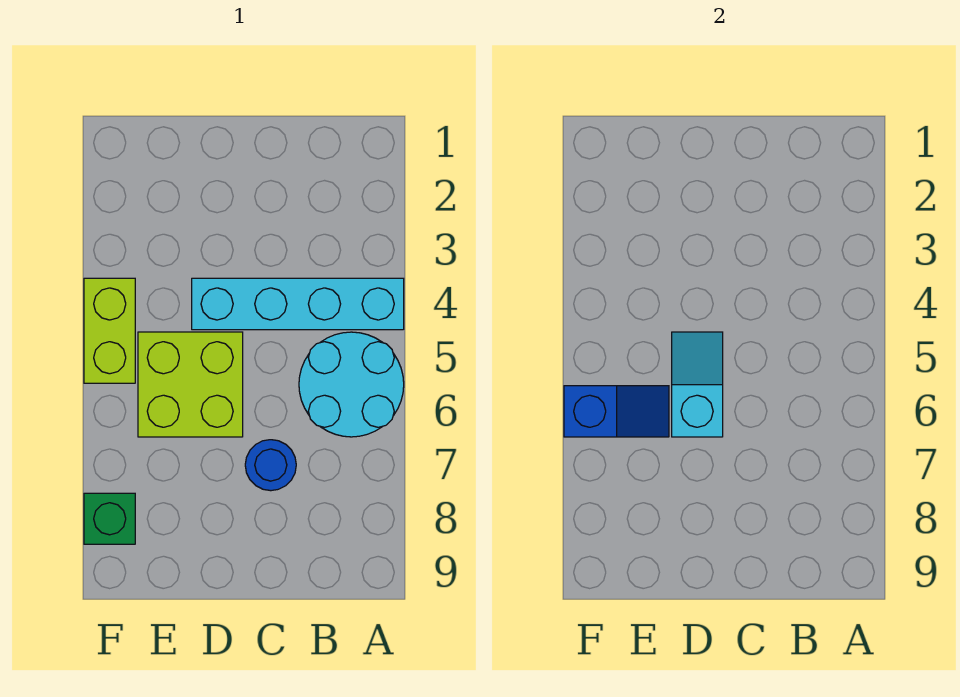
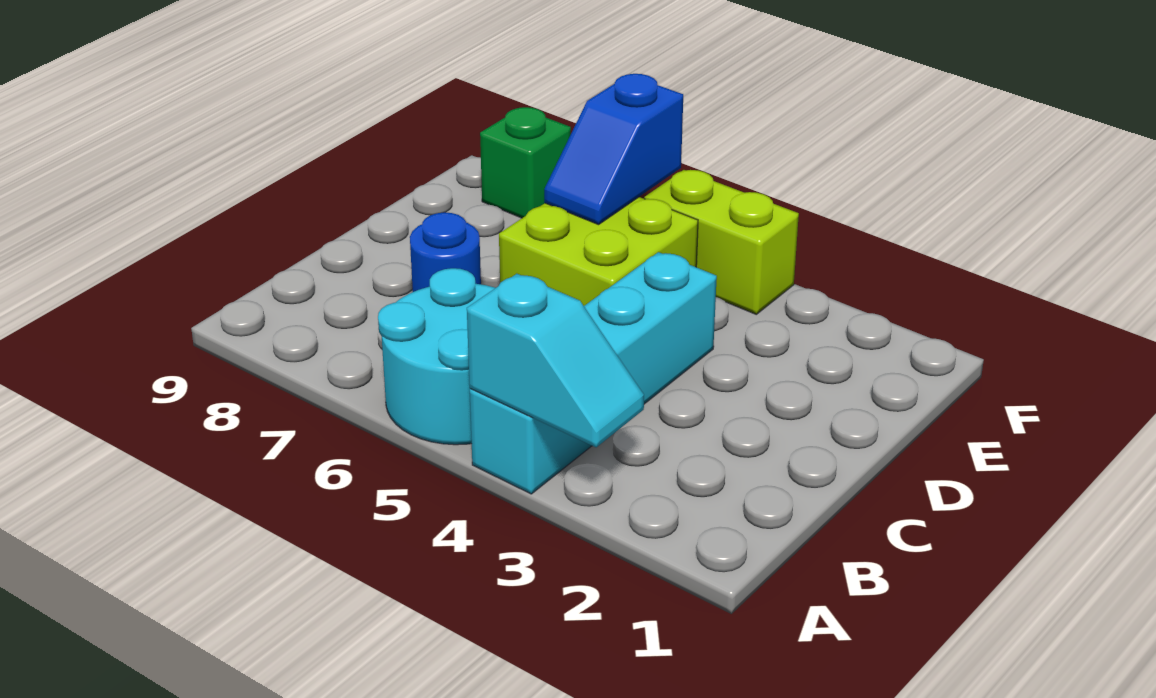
cyan slope D5:D6 level 2 top 6 -> cyan slope A3:A4 level 2 top 4

